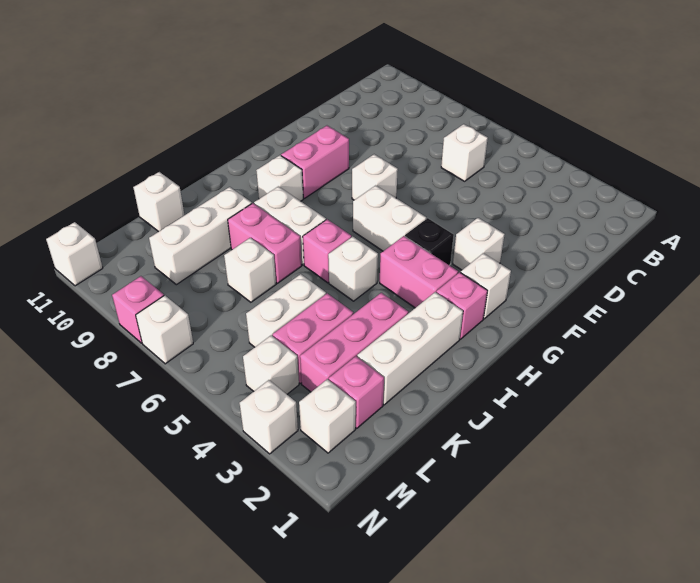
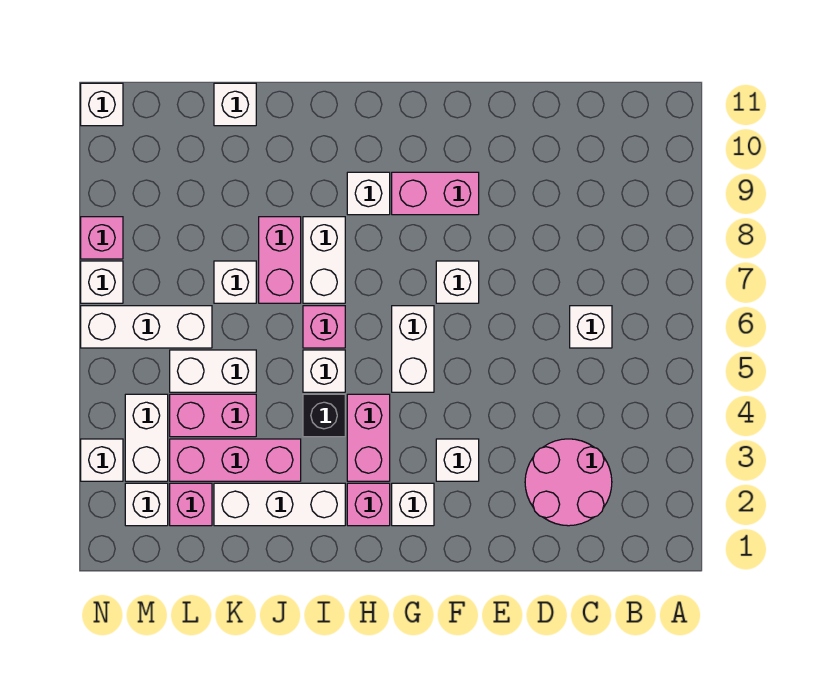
none -> pink round brick C2:D3 level 1
black brick G4 level 1 -> black brick I4 level 1
white brick J9:L9 level 1 -> white brick L6:N6 level 1
white brick M4 level 1 -> white brick M3:M4 level 1

